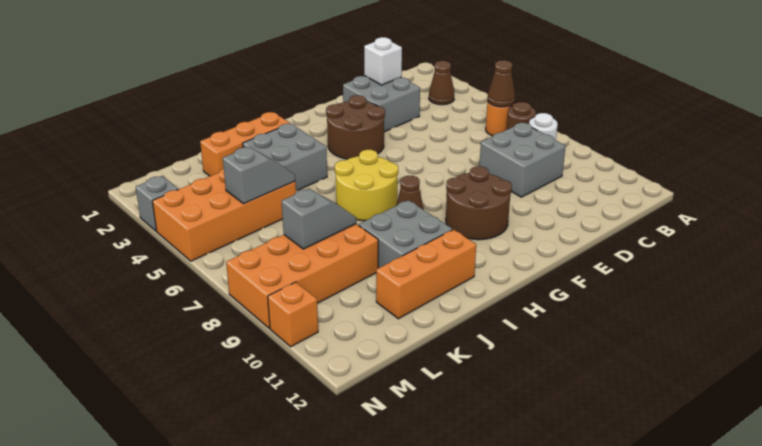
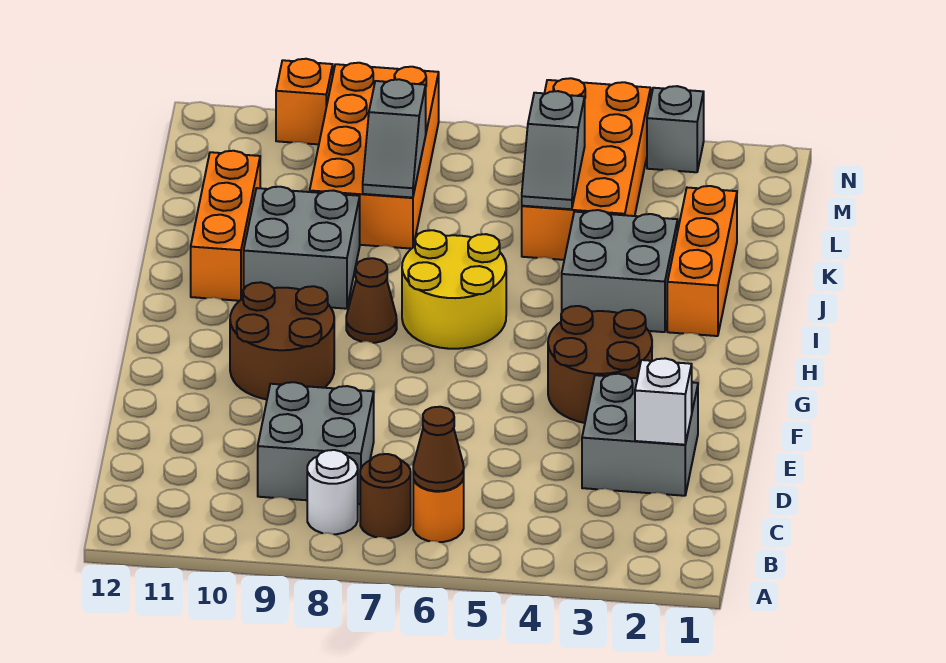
brown cone B3 level 1 -> none

